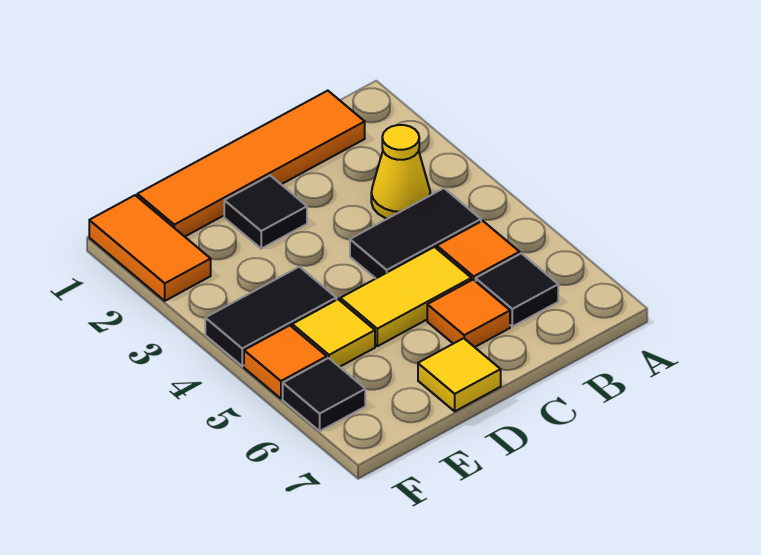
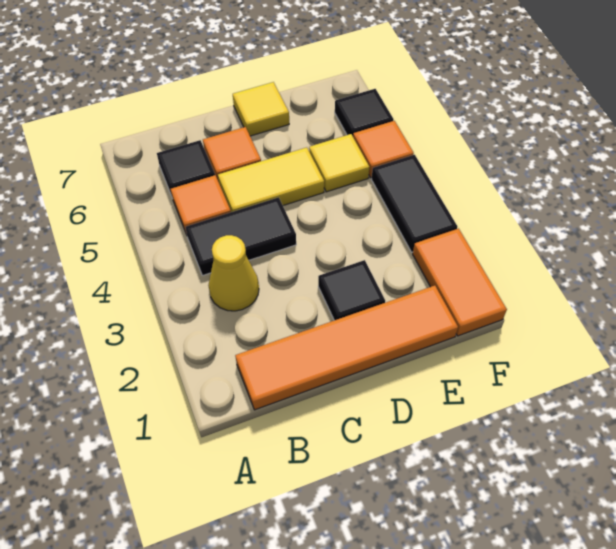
black tile E4:F4 level 1 -> black tile F3:F4 level 1

